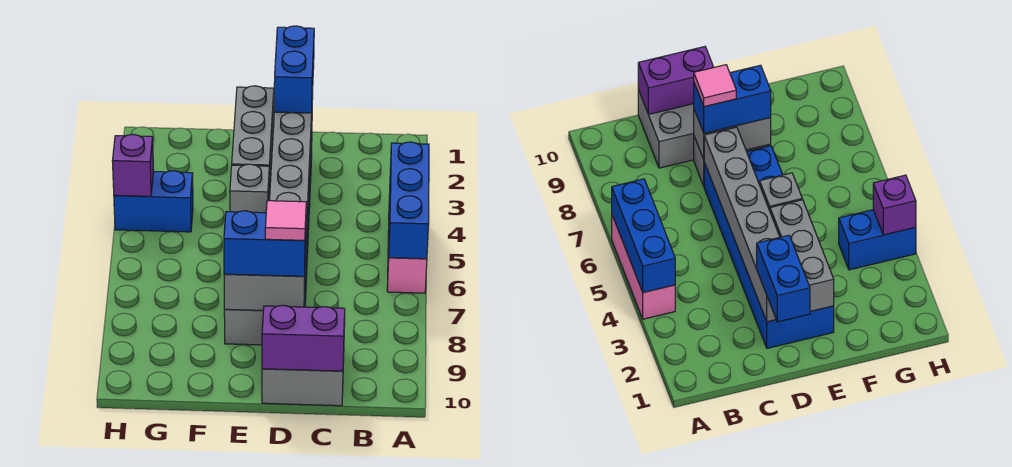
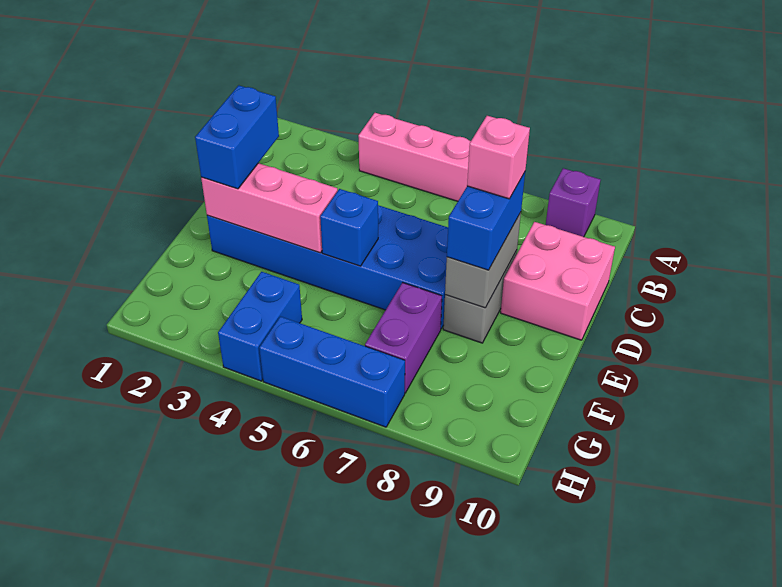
blue brick A4:A6 level 2 -> blue brick H5:H7 level 1
grey brick C9:D10 level 1 -> pink brick C9:D10 level 1
purple brick C10:D10 level 2 -> purple brick F7:G7 level 1
blue brick D1:D2 level 3 -> blue brick D2:E2 level 3
grey brick D2:D7 level 2 -> none
pink tile D8 level 4 -> pink brick D8 level 4
grey brick E2:E4 level 2 -> pink brick E2:E4 level 2
grey brick E5 level 2 -> blue brick E5 level 2
purple brick H4 level 2 -> purple brick A9 level 1

